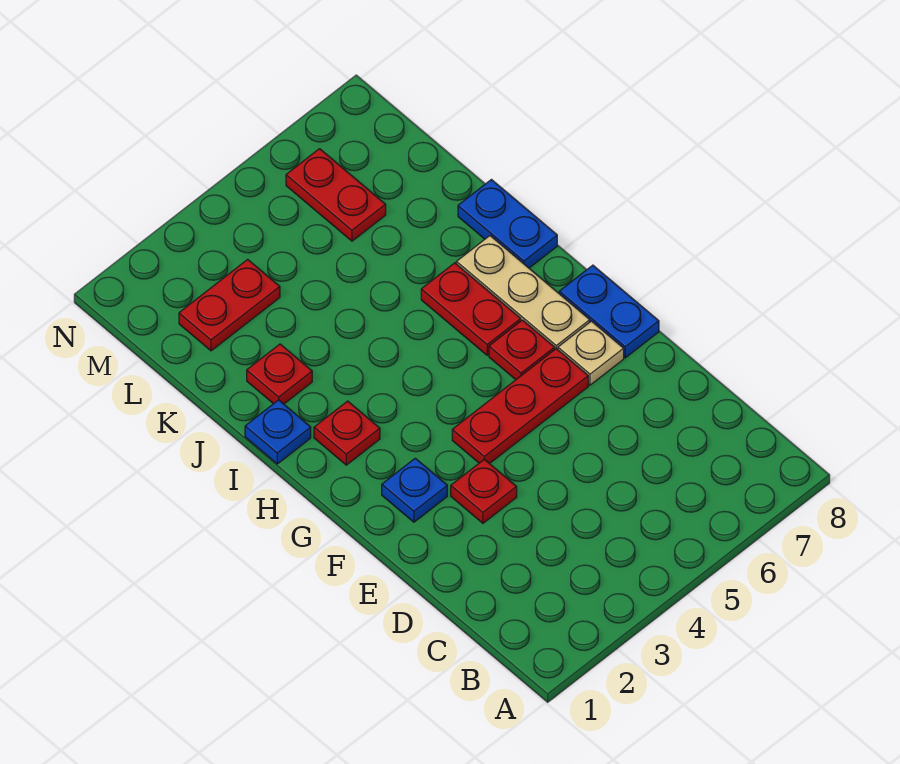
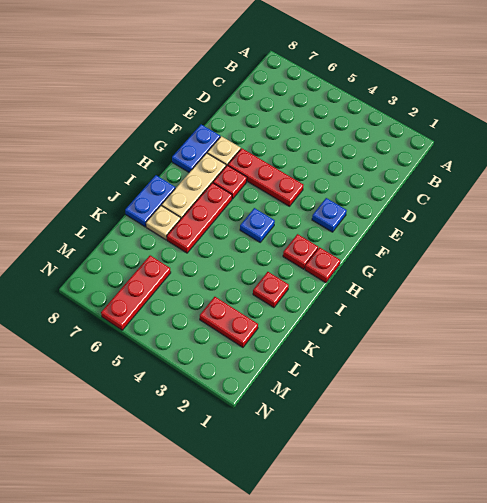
red plate E3 level 1 -> red plate H1 level 1
red plate H6:I6 level 1 -> red plate H6:J6 level 1
blue plate I1 level 1 -> blue plate H4 level 1
none -> tan plate J7 level 1
red plate L6:M6 level 1 -> red plate L6:N6 level 1

